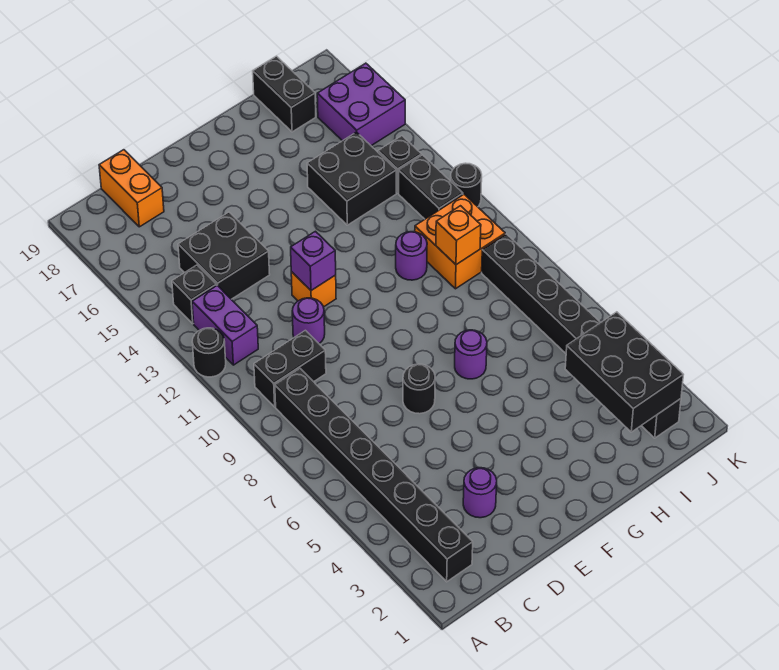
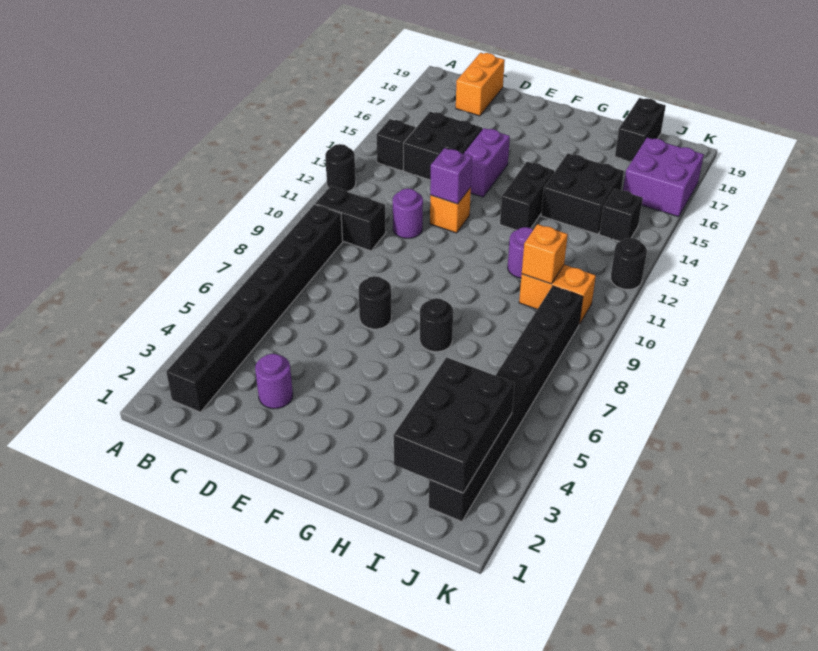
purple brick B12:B13 level 1 -> purple brick E14:E15 level 1
purple round brick G7 level 1 -> black round brick G7 level 1
orange brick I10:J11 level 1 -> orange brick I10:J10 level 1
black brick J12:J13 level 1 -> black brick G13:G14 level 1

